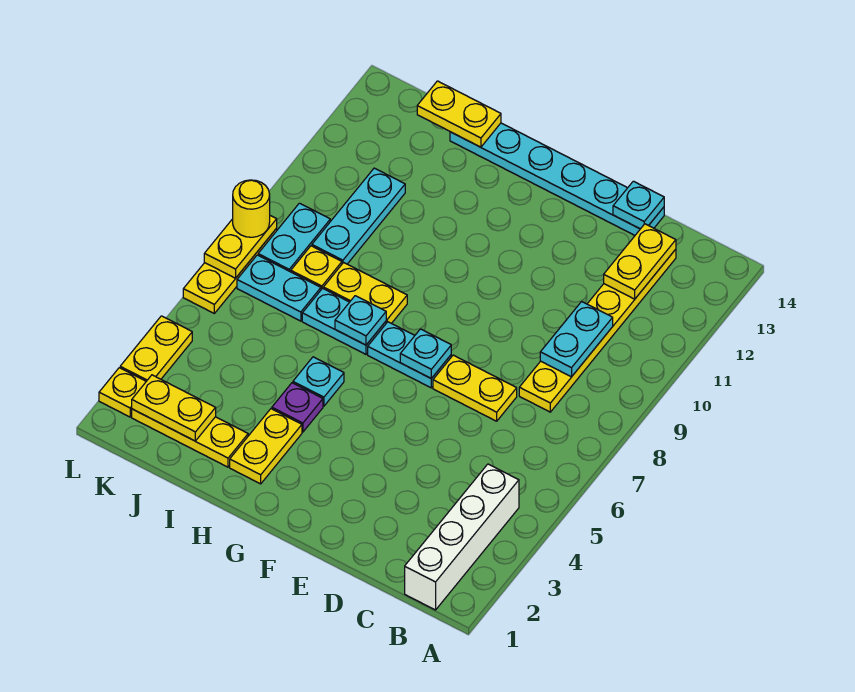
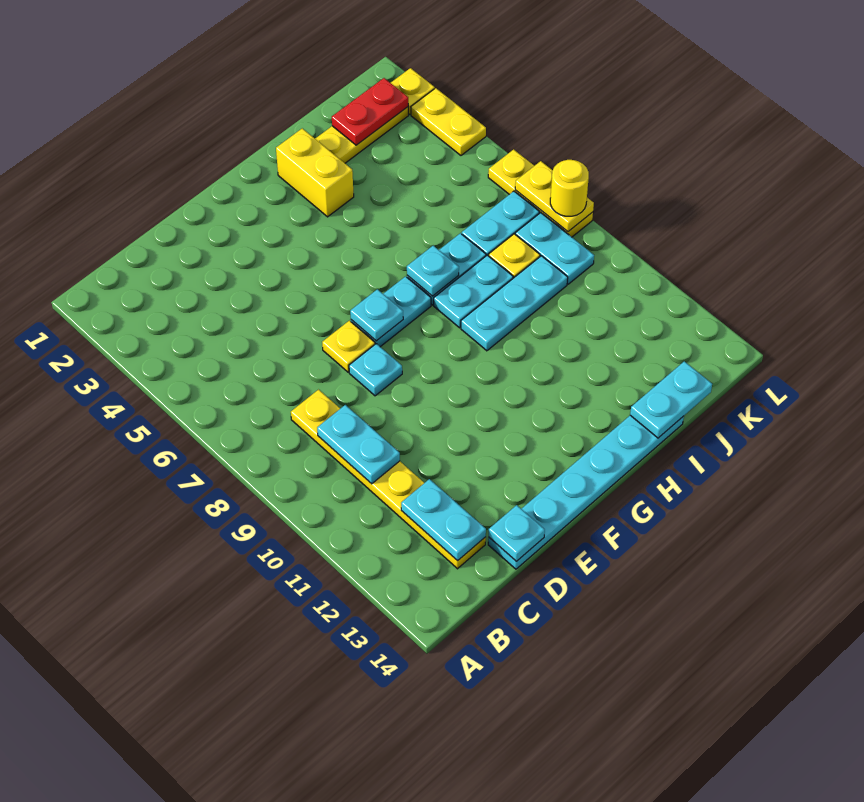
white brick B1:B4 level 1 -> none
yellow plate C12:C13 level 2 -> cyan plate C12:C13 level 2
yellow plate D7:E7 level 1 -> yellow plate E7 level 1
yellow plate H2:H3 level 1 -> yellow brick H2:H3 level 1
purple plate H4 level 1 -> none
cyan plate H5 level 1 -> cyan plate E8 level 1
yellow plate H8:I8 level 1 -> cyan plate H8:I8 level 1
yellow plate I14:J14 level 2 -> cyan plate I14:J14 level 2
yellow plate J2:K2 level 2 -> red plate J2:K2 level 2
cyan plate J9:J11 level 1 -> cyan plate H9:J9 level 1

